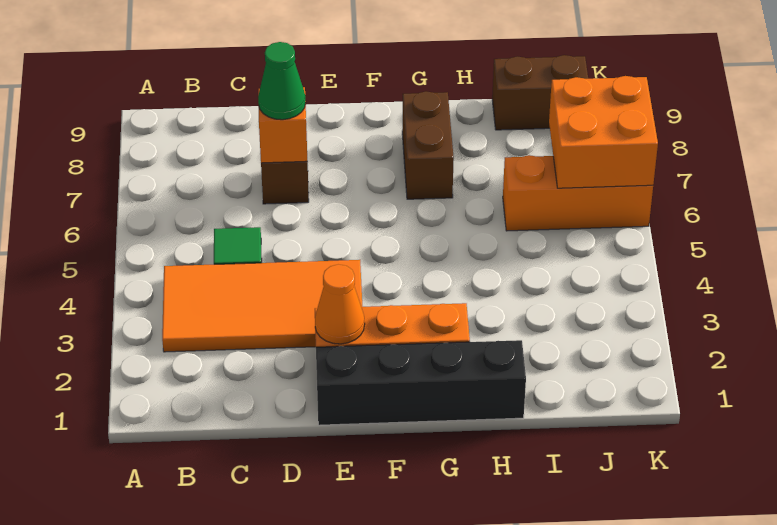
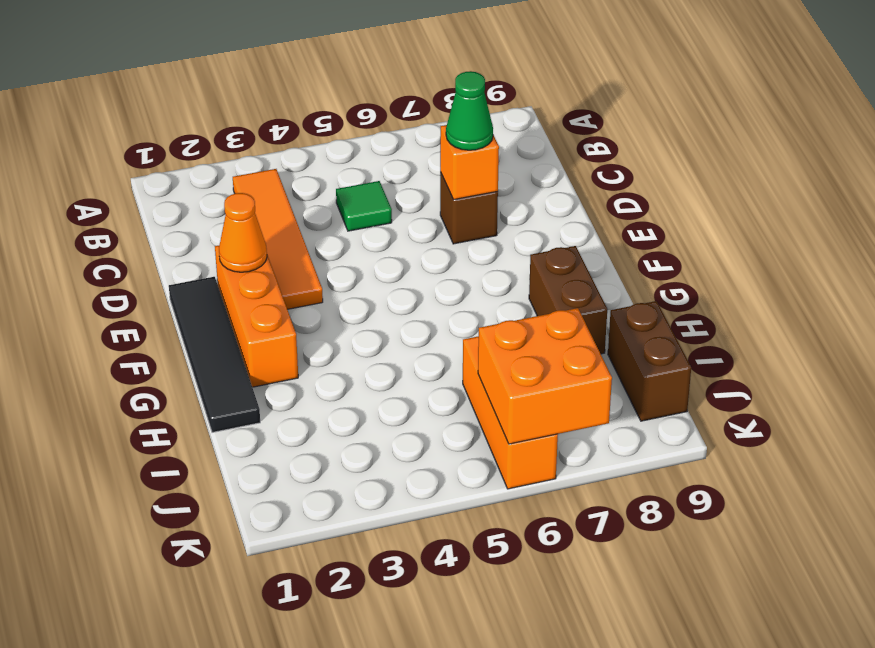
orange tile B3:E4 level 1 -> orange tile B3:E3 level 1
black brick E1:H1 level 1 -> black tile E1:H1 level 1
brown brick G7:G8 level 1 -> brown brick G8:H8 level 1

